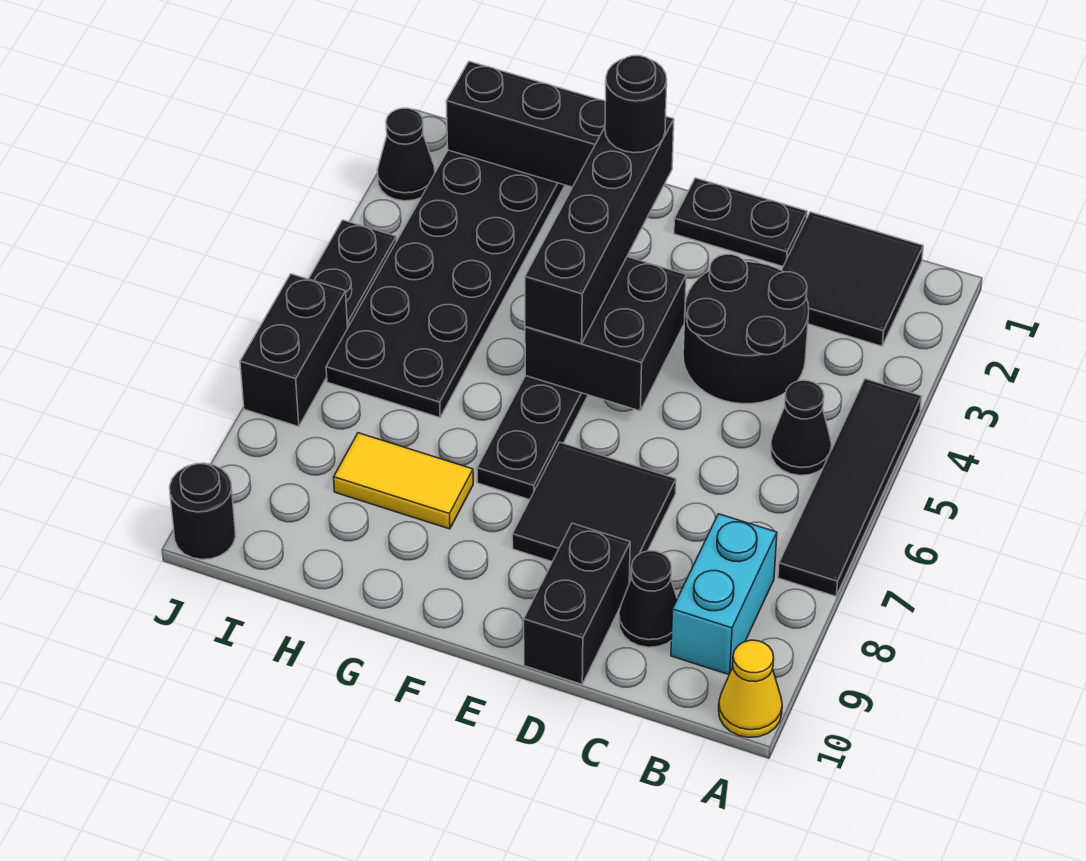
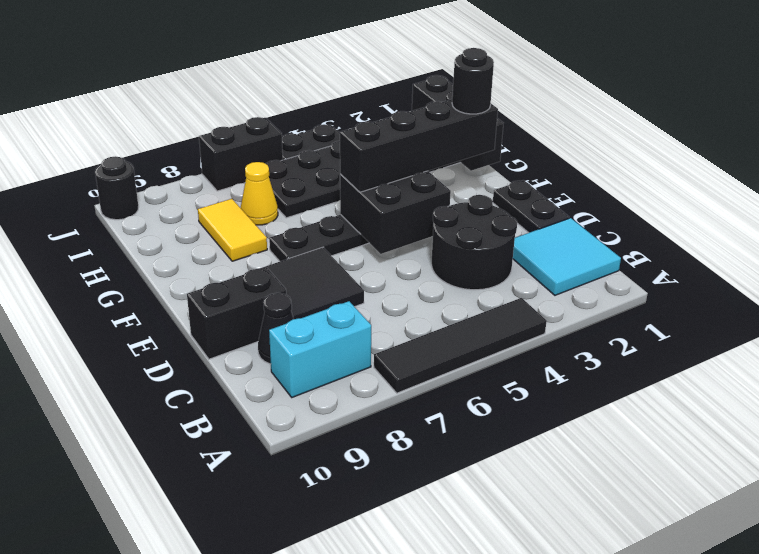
yellow cone A10 level 1 -> yellow cone H7 level 1
black tile B1:C2 level 1 -> cyan tile B1:C2 level 1
black cone B5 level 1 -> none
black cone J2 level 1 -> none

